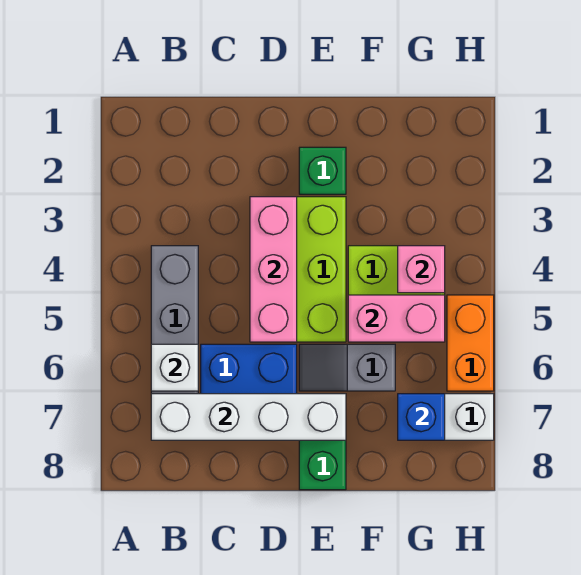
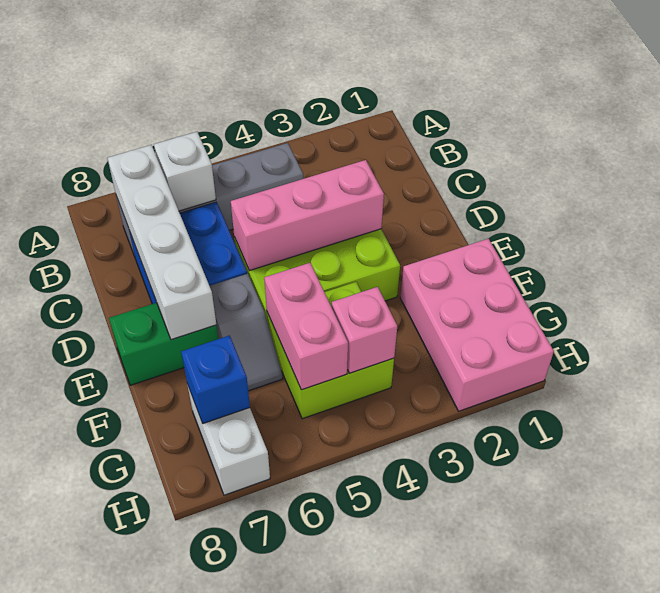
green brick E2 level 1 -> none
grey slope E6:F6 level 1 top F -> grey slope E6:F6 level 1 top E
none -> pink brick F1:H2 level 1
orange brick H5:H6 level 1 -> none

